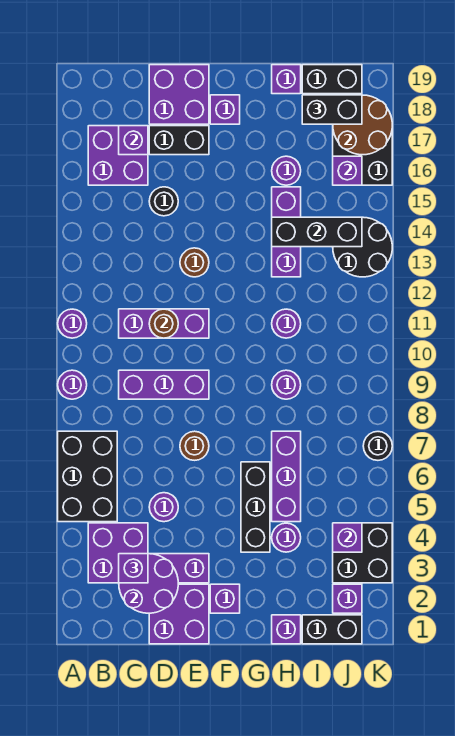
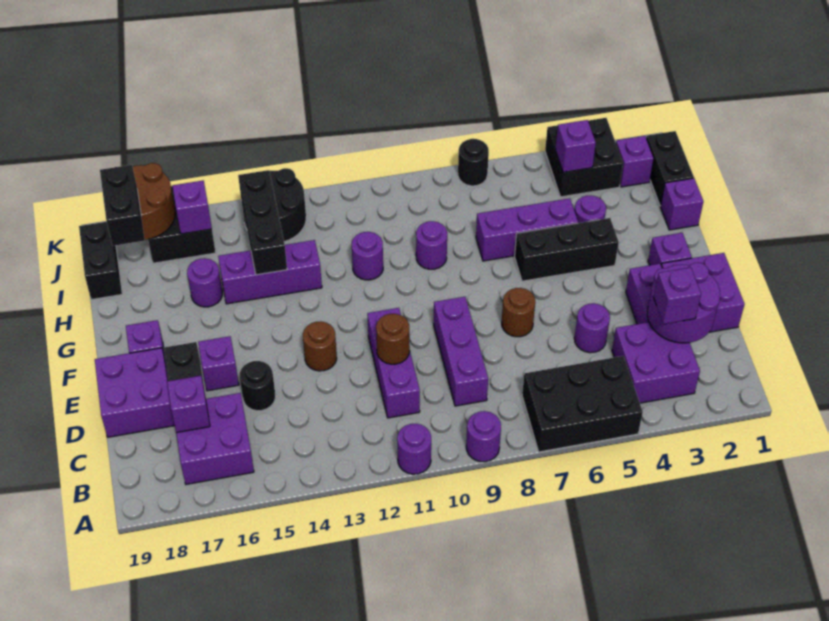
purple brick H19 level 1 -> purple brick E16 level 1

